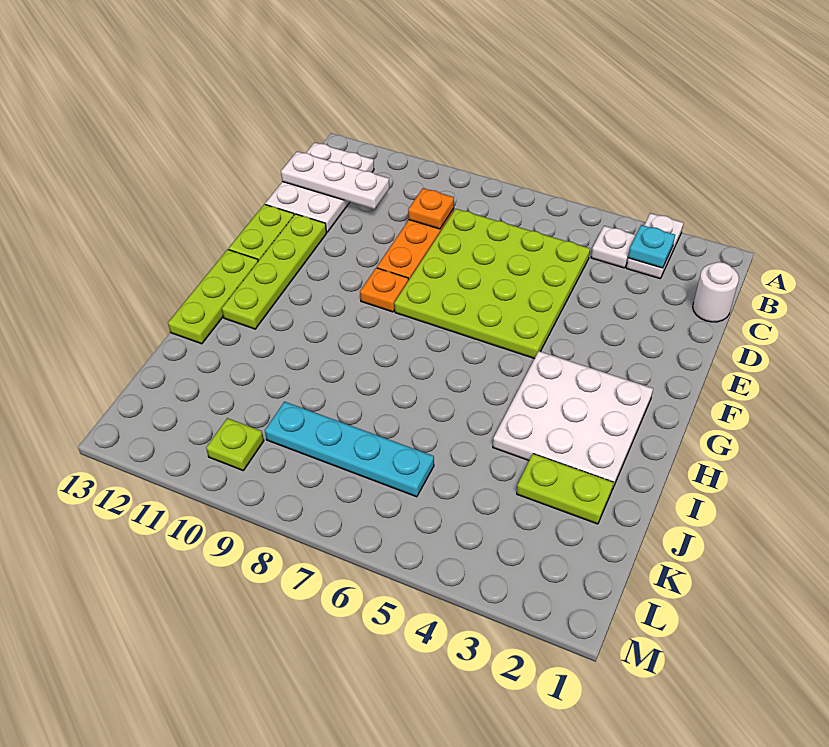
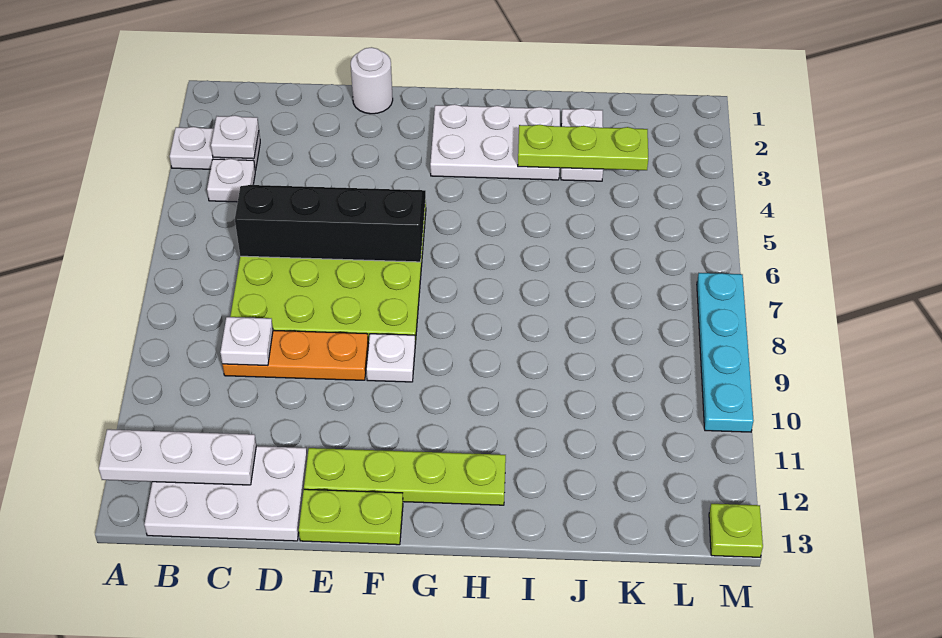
cyan plate B3 level 2 -> white plate B3 level 2
white round brick C1 level 1 -> white round brick E1 level 1
none -> black slope C5:F6 level 2 top 6
orange plate C9 level 2 -> white plate C9 level 2
white plate C11:C13 level 2 -> white plate A12:C12 level 2
orange plate F9 level 1 -> white plate F9 level 1
white plate G2:I4 level 1 -> white plate G2:I3 level 1
lime plate G13:I13 level 1 -> lime plate I3:K3 level 2
lime plate J2:J3 level 1 -> white plate J2:J3 level 1
cyan plate K6:K9 level 1 -> cyan plate M7:M10 level 1
lime plate L10 level 1 -> lime plate M13 level 1

